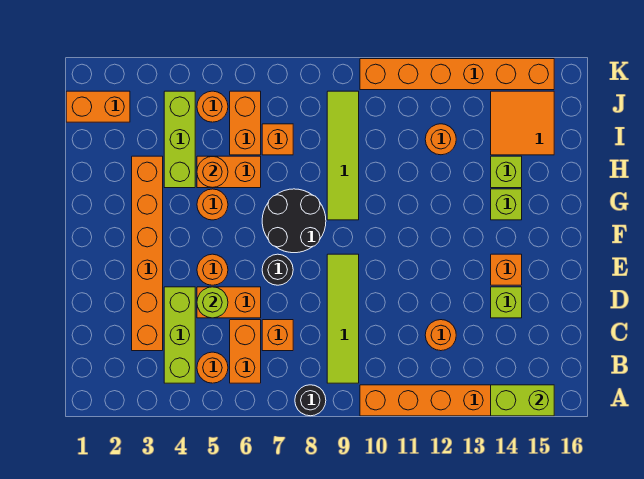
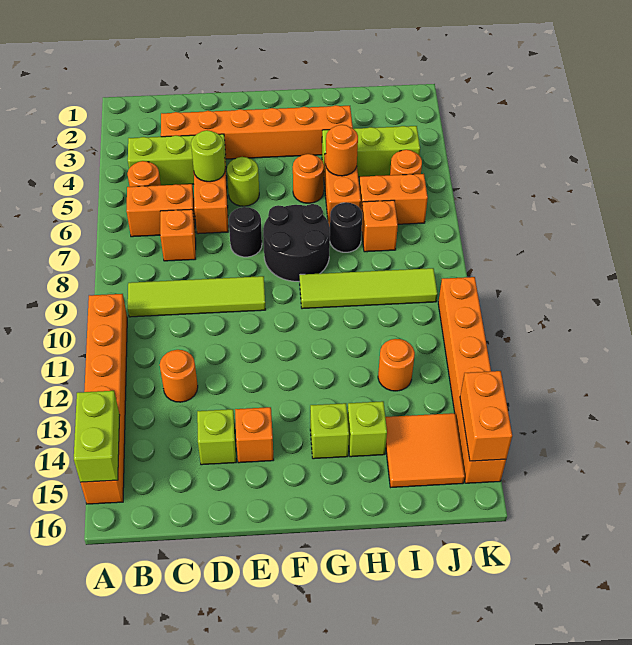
black round brick A8 level 1 -> black round brick H7 level 1
orange round brick E5 level 1 -> lime round brick E5 level 1
orange brick J1:J2 level 1 -> orange brick K14:K15 level 2

